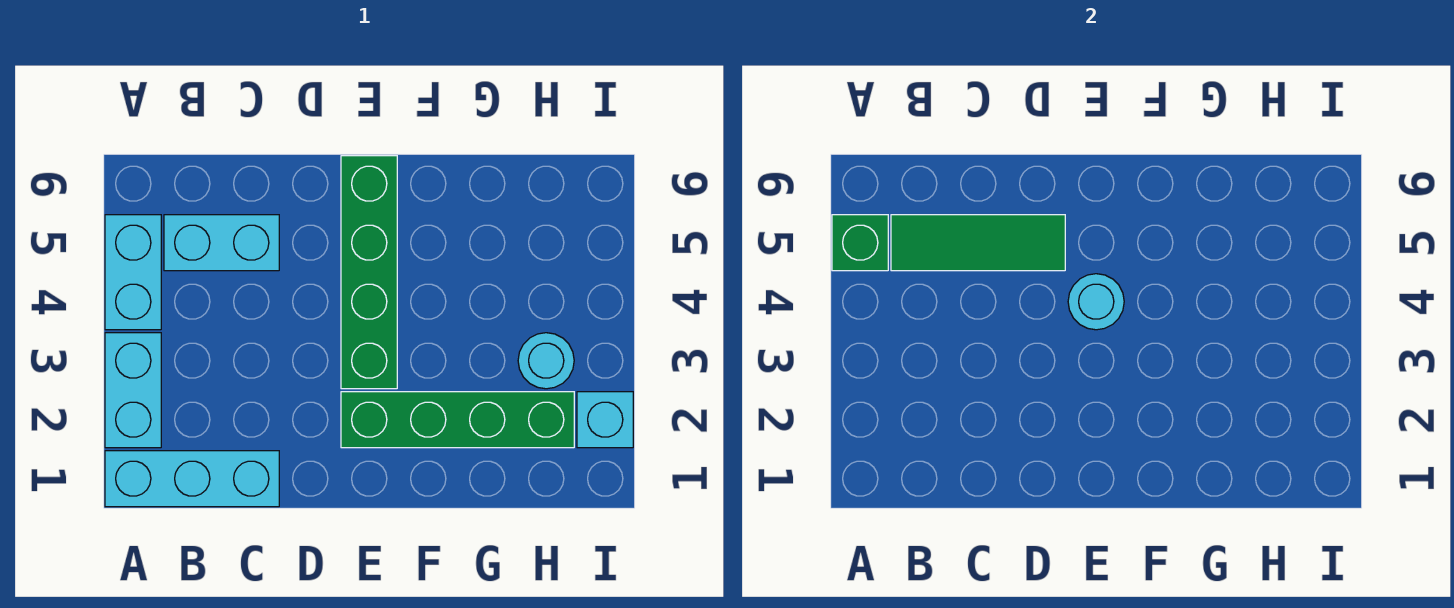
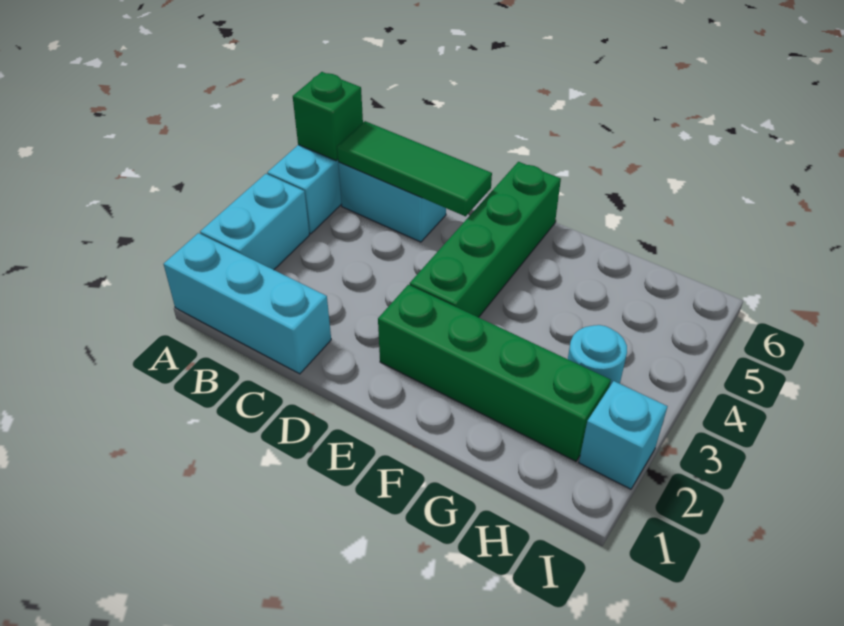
cyan round brick E4 level 2 -> none

